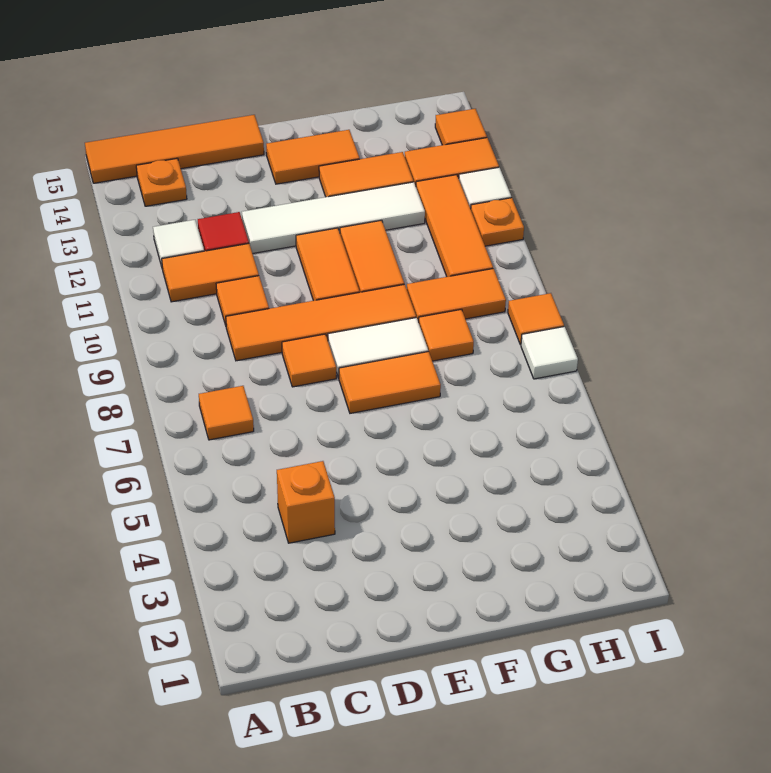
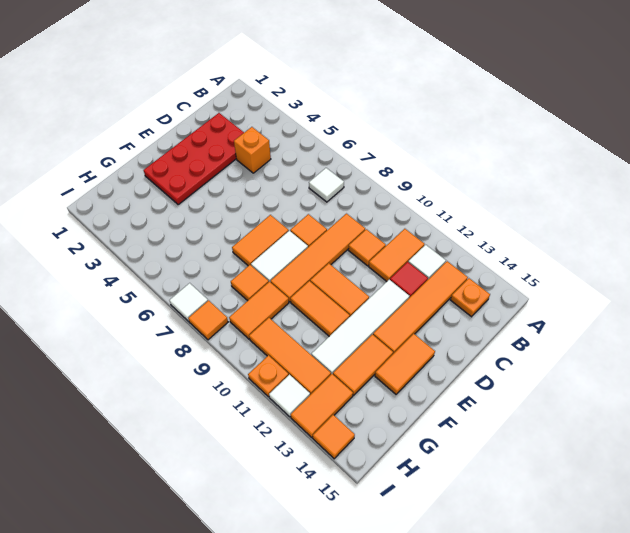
orange tile A15:D15 level 1 -> orange tile B13:E13 level 1
orange tile B7 level 1 -> white tile B7 level 1
none -> red plate C2:F3 level 1

